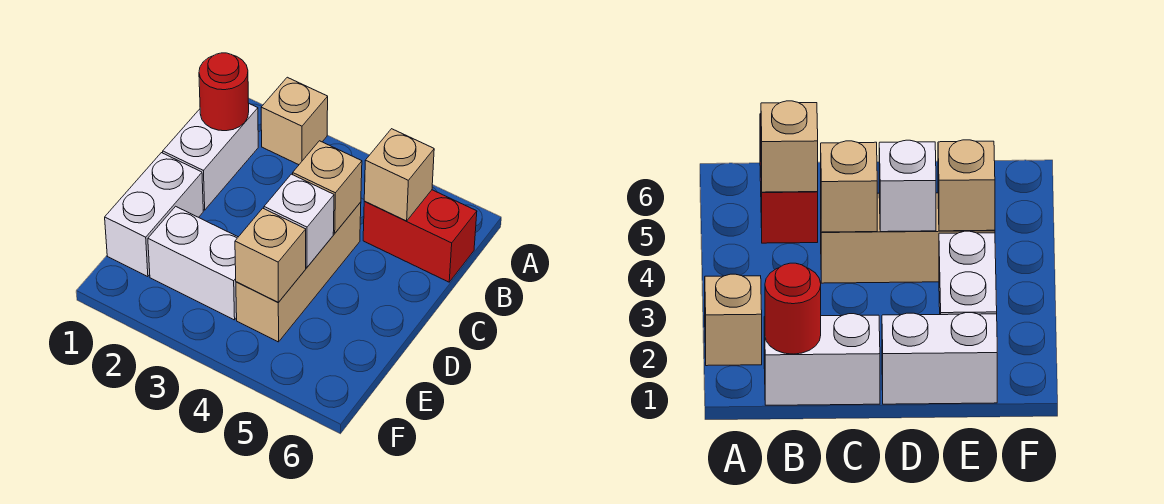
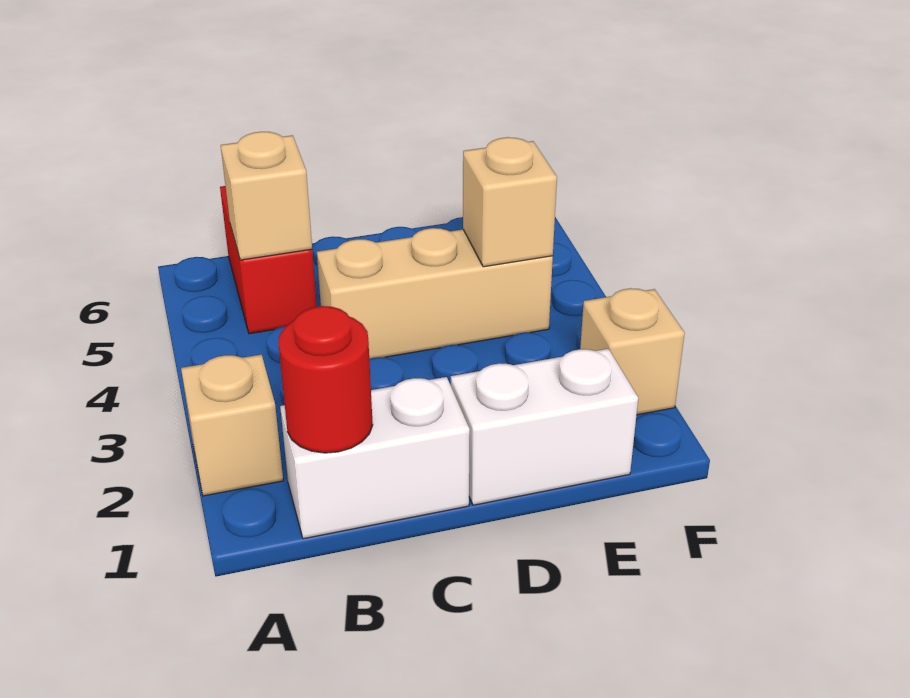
tan brick C4 level 2 -> tan brick F2 level 1
white brick D4 level 2 -> none
white brick E2:E3 level 1 -> none

